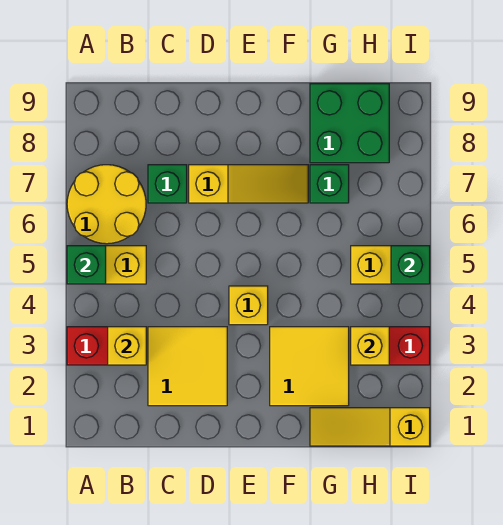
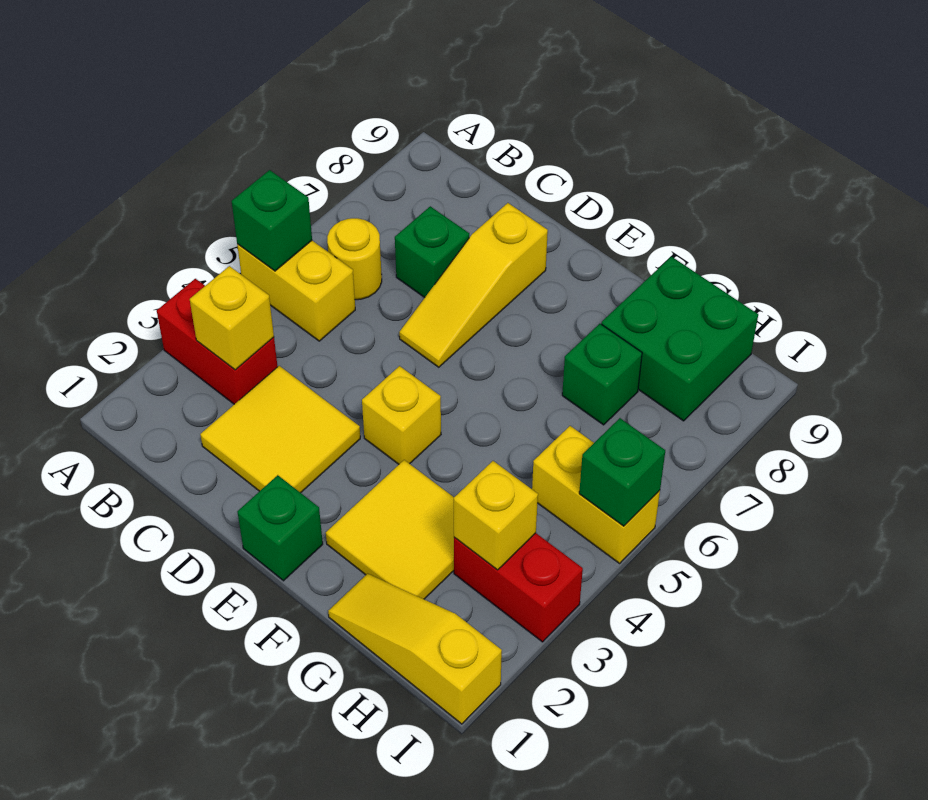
yellow round brick A6:B7 level 1 -> yellow round brick B6 level 1
yellow slope D7:F7 level 1 top D -> yellow slope D6:D8 level 1 top 8
none -> green brick E1 level 1

